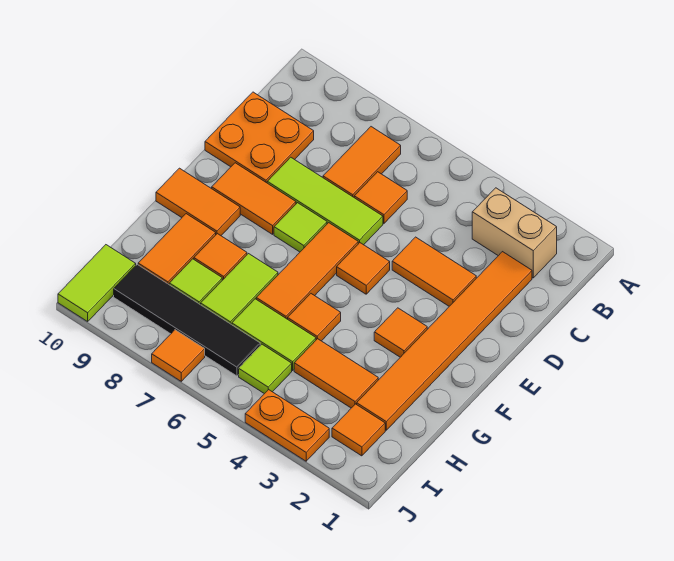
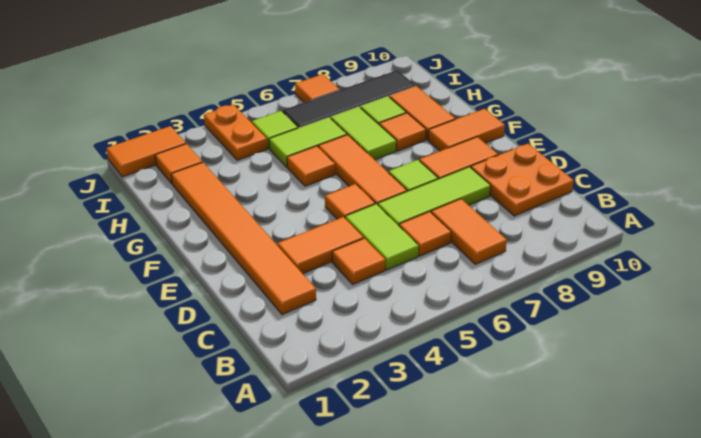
tan brick B2:B3 level 1 -> none
orange tile F3 level 1 -> orange tile C4 level 1
orange tile H3:H4 level 1 -> orange tile J1:J2 level 1
lime tile I10:J10 level 1 -> lime tile C5:D5 level 1
orange plate J3:J4 level 1 -> orange plate I4:J4 level 1

